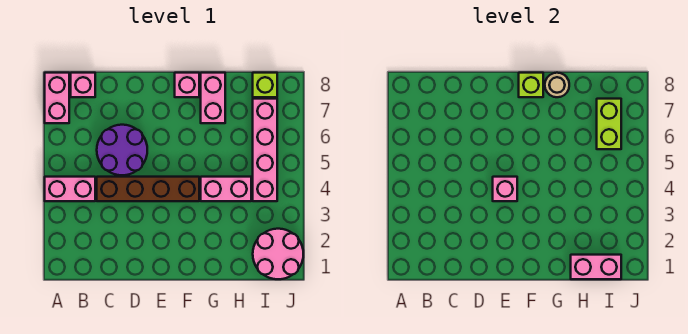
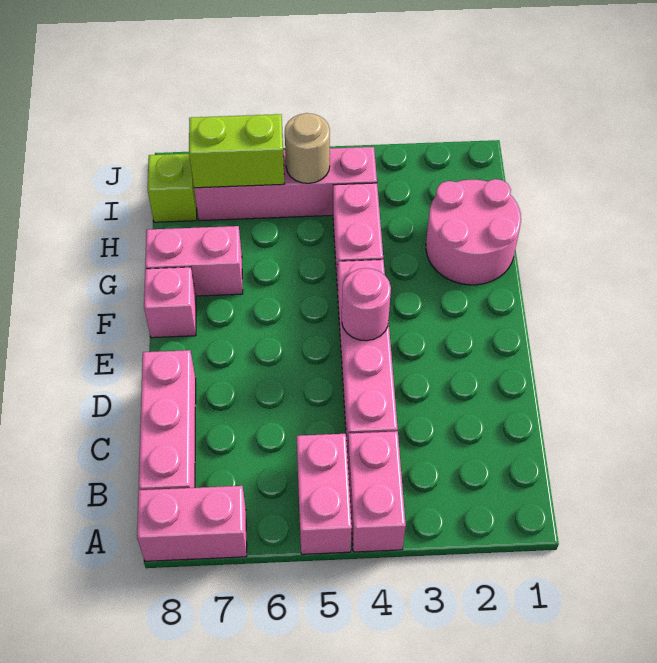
pink brick B8 level 1 -> pink brick B8:D8 level 1
brown brick C4:F4 level 1 -> pink brick C4:F4 level 1
purple round brick C5:D6 level 1 -> none
pink brick E4 level 2 -> pink round brick E4 level 2
lime brick F8 level 2 -> none
tan round brick G8 level 2 -> tan round brick I5 level 2
pink brick H1:I1 level 2 -> pink brick A5:B5 level 1
pink round brick I1:J2 level 1 -> pink round brick G1:H2 level 1

